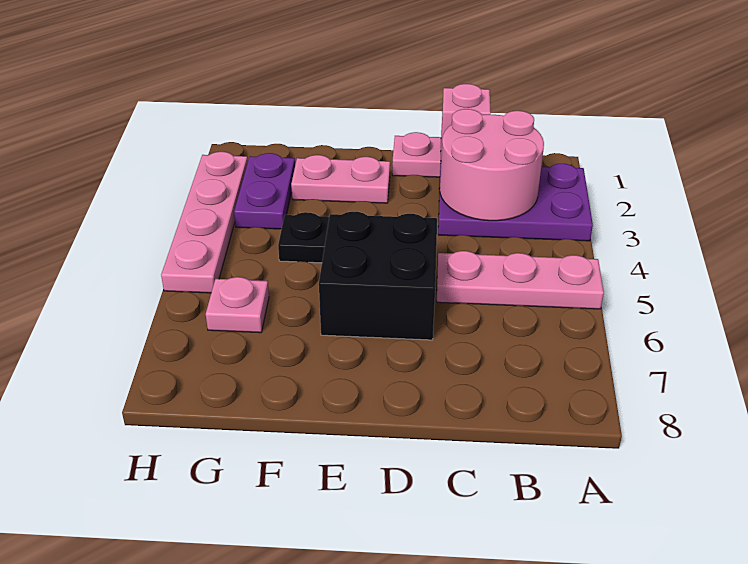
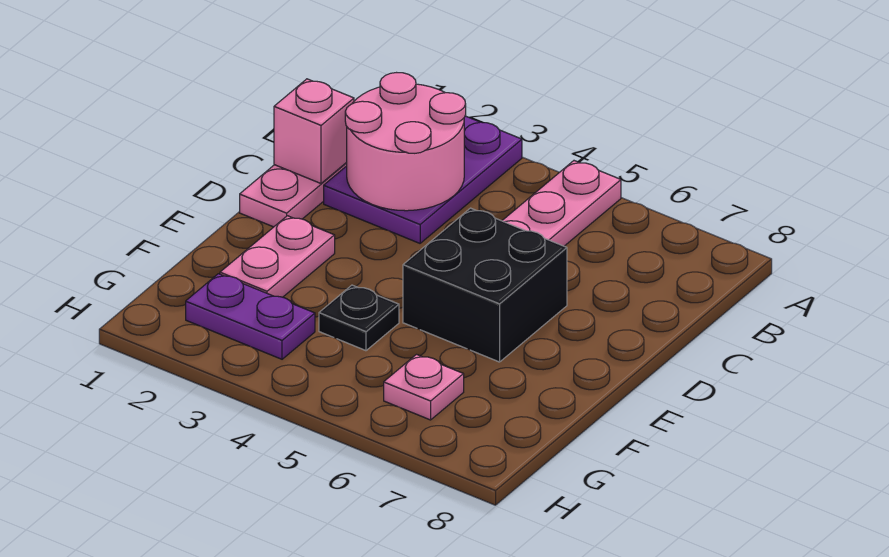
pink plate H2:H5 level 1 -> none

